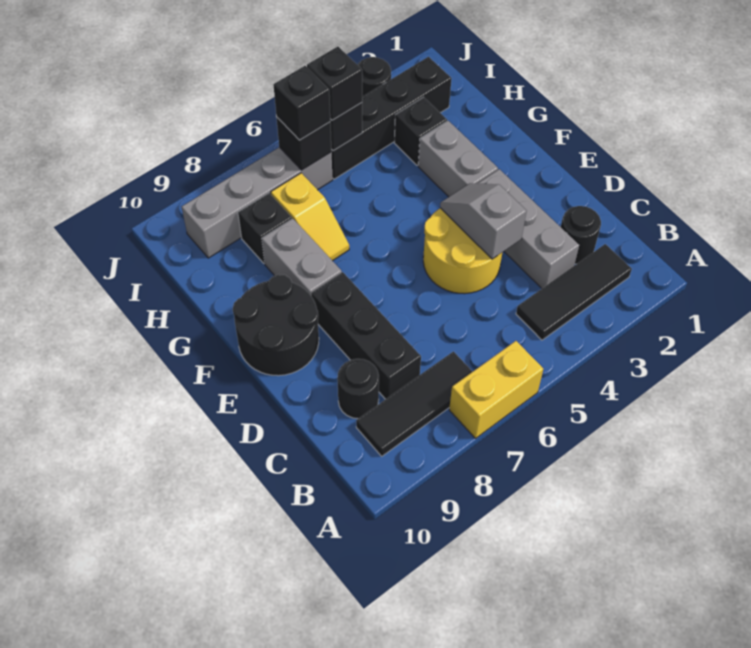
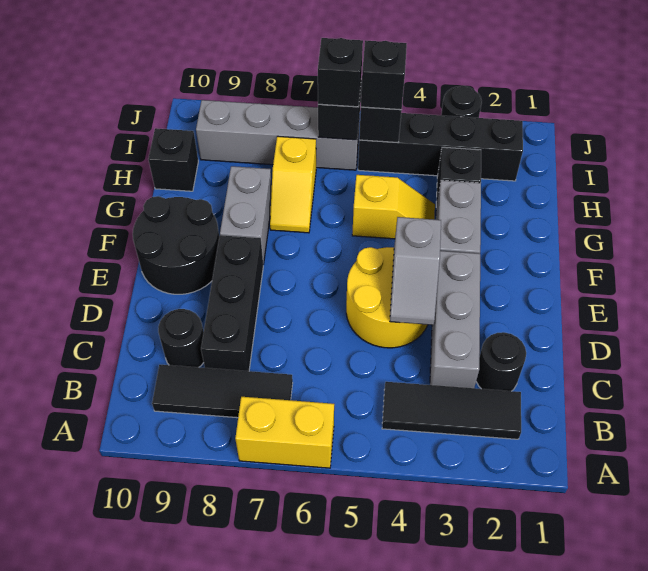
grey slope D4:E4 level 2 top D -> grey slope D4:E4 level 2 top E
none -> yellow slope G4:G5 level 1 top 5
black brick H8 level 1 -> black brick H10 level 1

